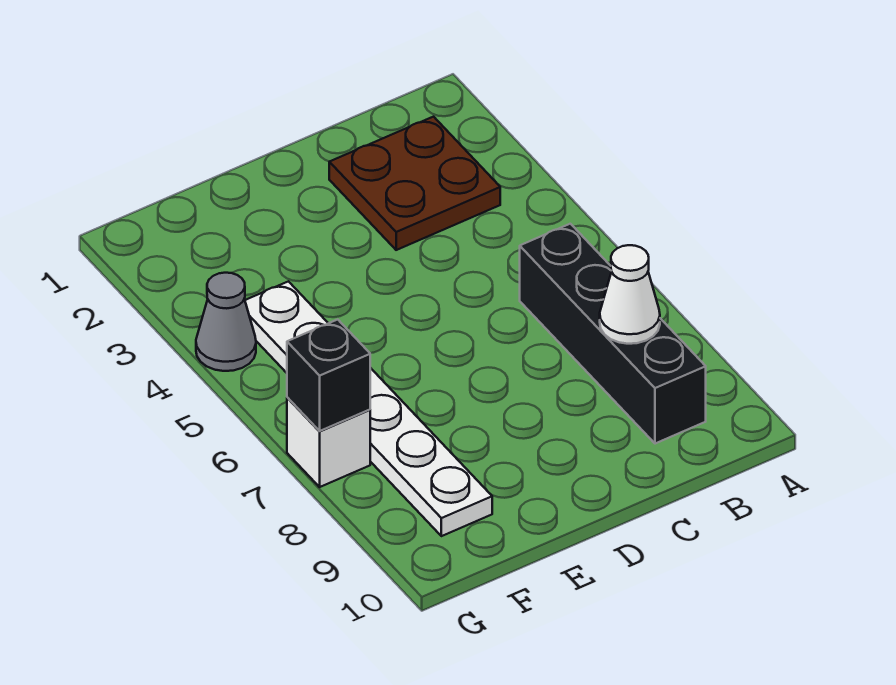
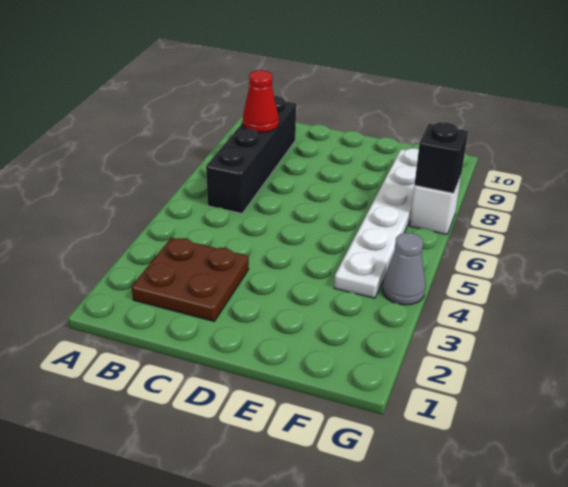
white cone B8 level 2 -> red cone B8 level 2

